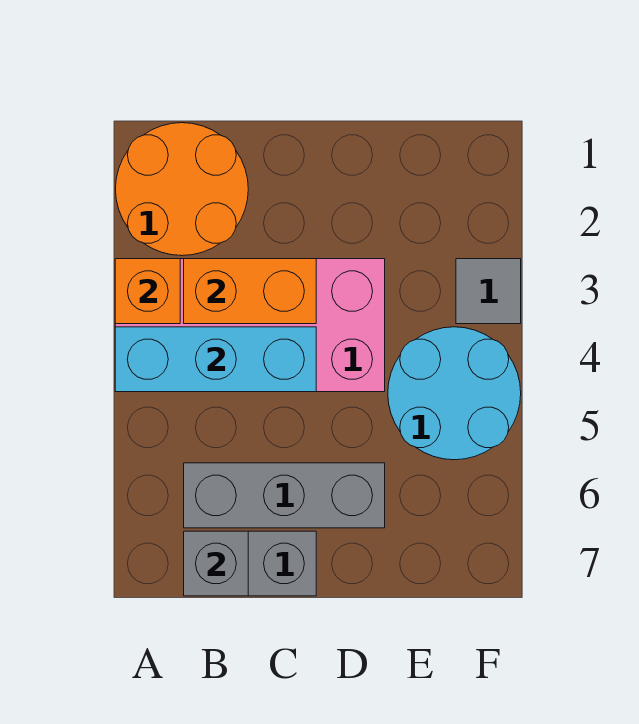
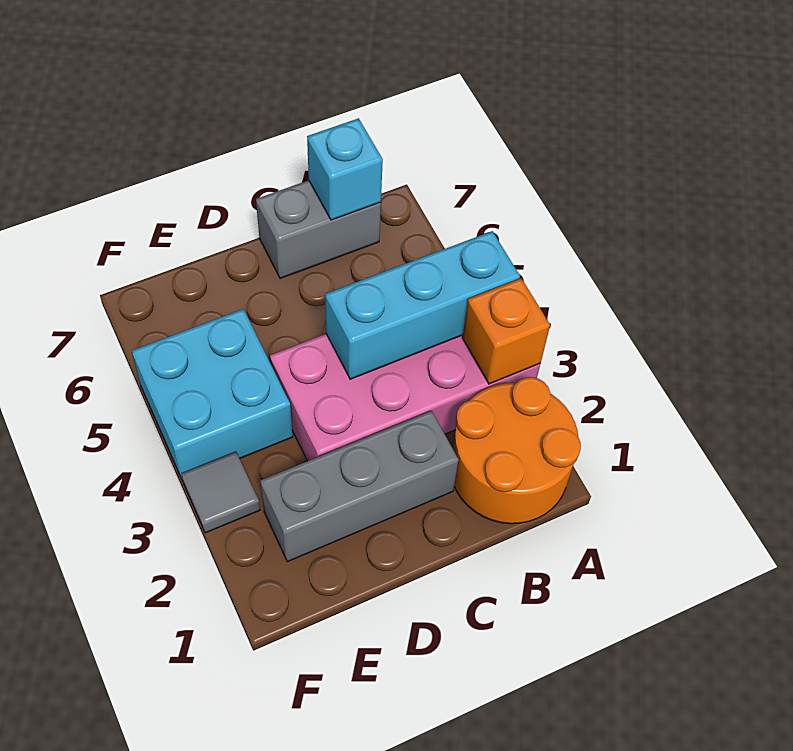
orange brick B3:C3 level 2 -> none
grey brick B6:D6 level 1 -> grey brick C2:E2 level 1
grey brick B7 level 2 -> cyan brick B7 level 2
cyan round brick E4:F5 level 1 -> cyan brick E4:F5 level 1

